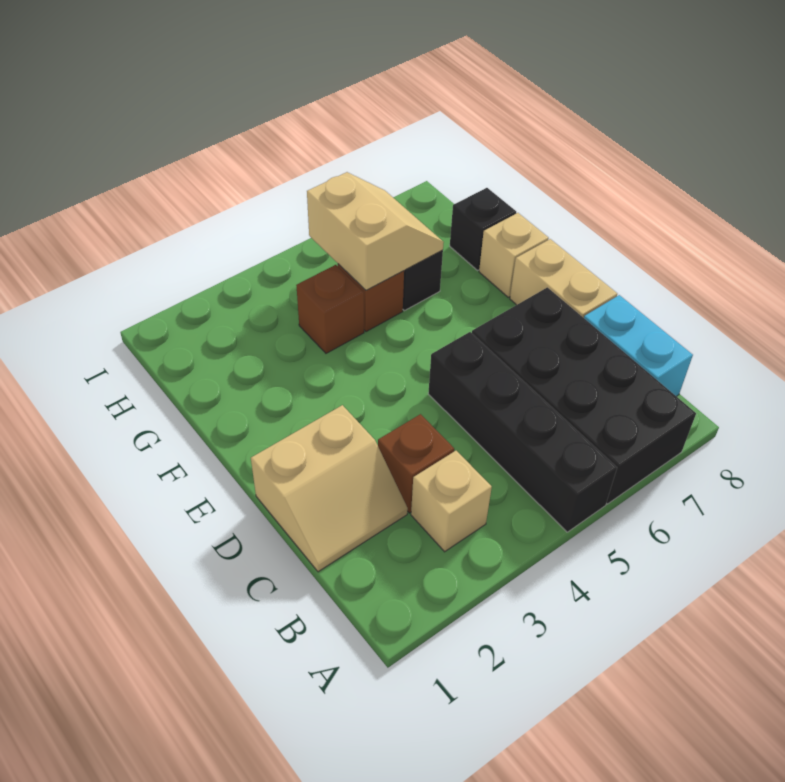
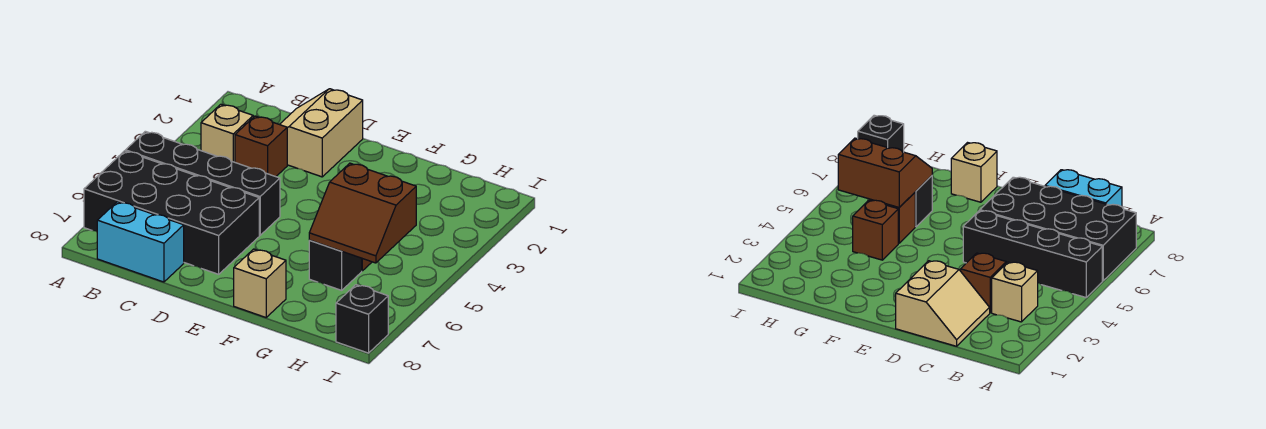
tan brick D8:E8 level 1 -> none
tan slope G5:H6 level 2 top 5 -> brown slope G5:H6 level 2 top 5
black brick G8 level 1 -> black brick I8 level 1

